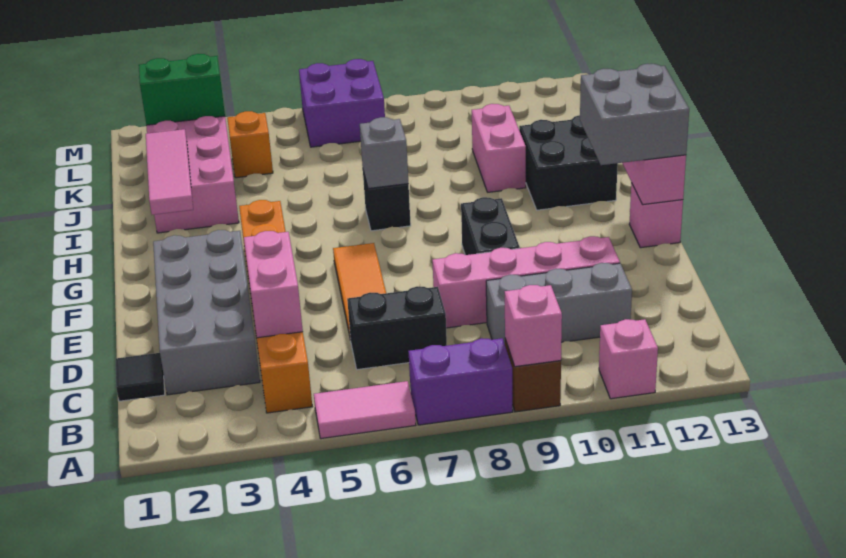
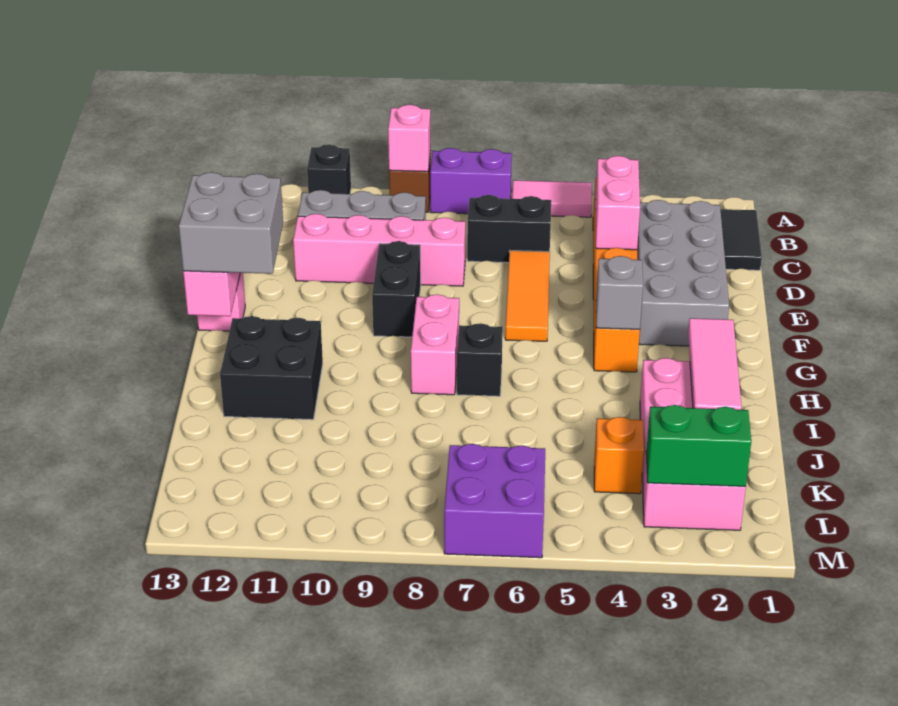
pink brick A11 level 1 -> black brick A11 level 1
black tile C1 level 1 -> black tile B1:C1 level 1
grey brick H7 level 2 -> grey brick G4 level 2
pink brick I10:J10 level 1 -> pink brick G8:H8 level 1

